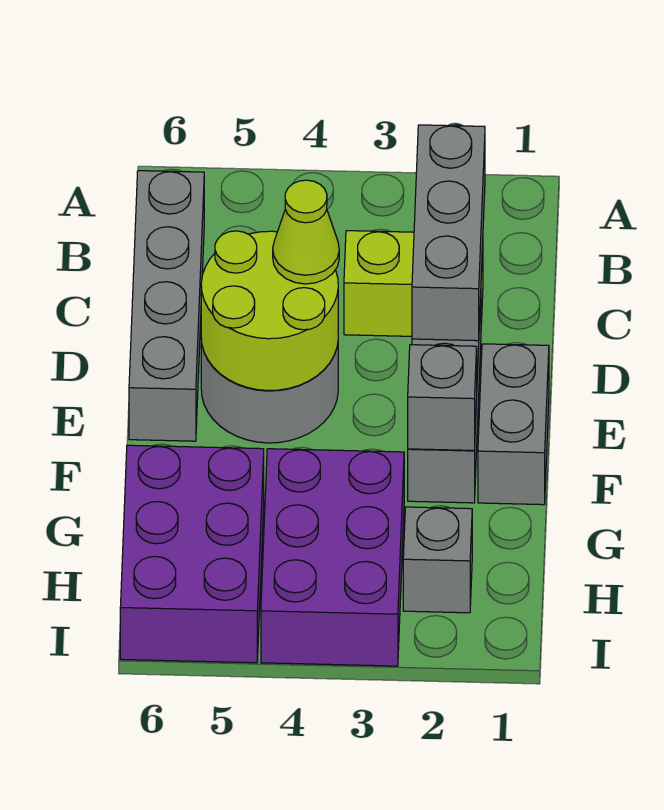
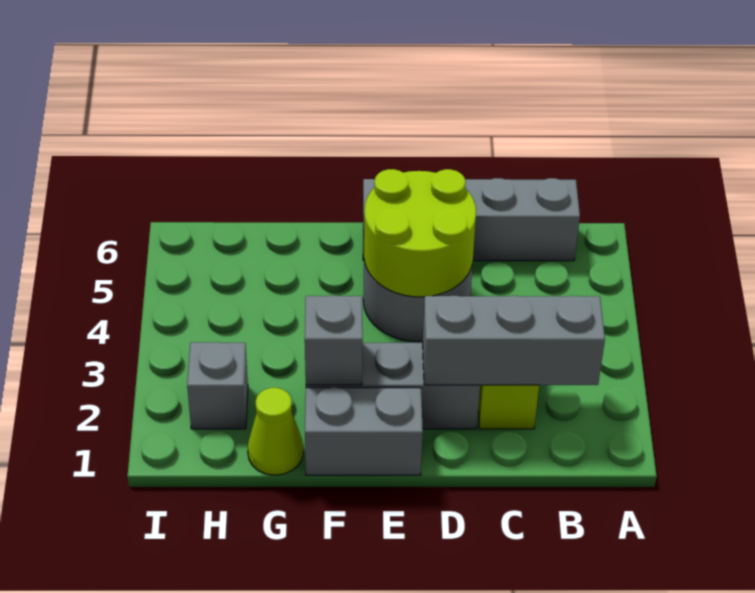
lime cone D4 level 3 -> lime cone G1 level 1
purple brick G3:I4 level 1 -> none
purple brick G5:I6 level 1 -> none

